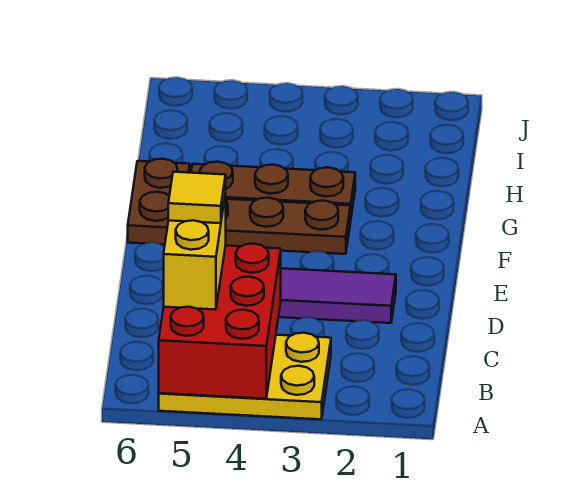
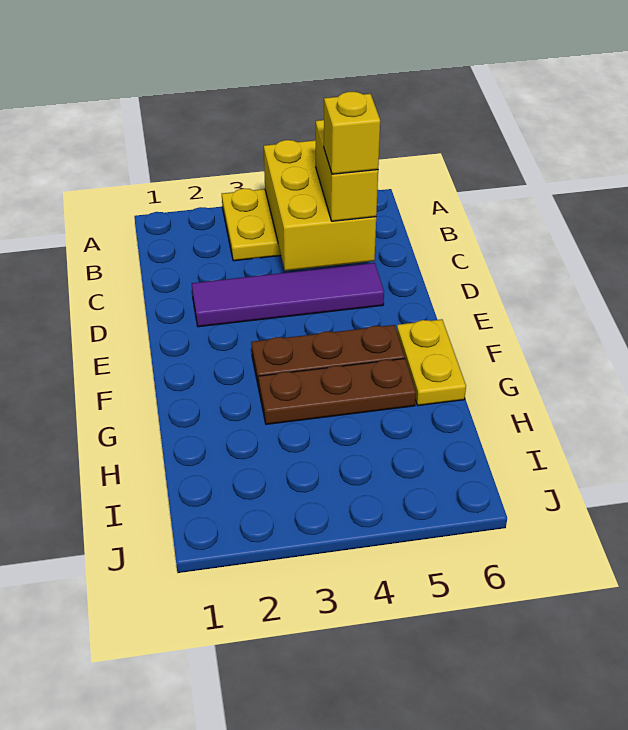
red brick A4:C5 level 2 -> yellow brick A4:C5 level 2
yellow tile C5 level 4 -> yellow brick C5 level 4
brown plate F6:G6 level 1 -> yellow plate F6:G6 level 1

